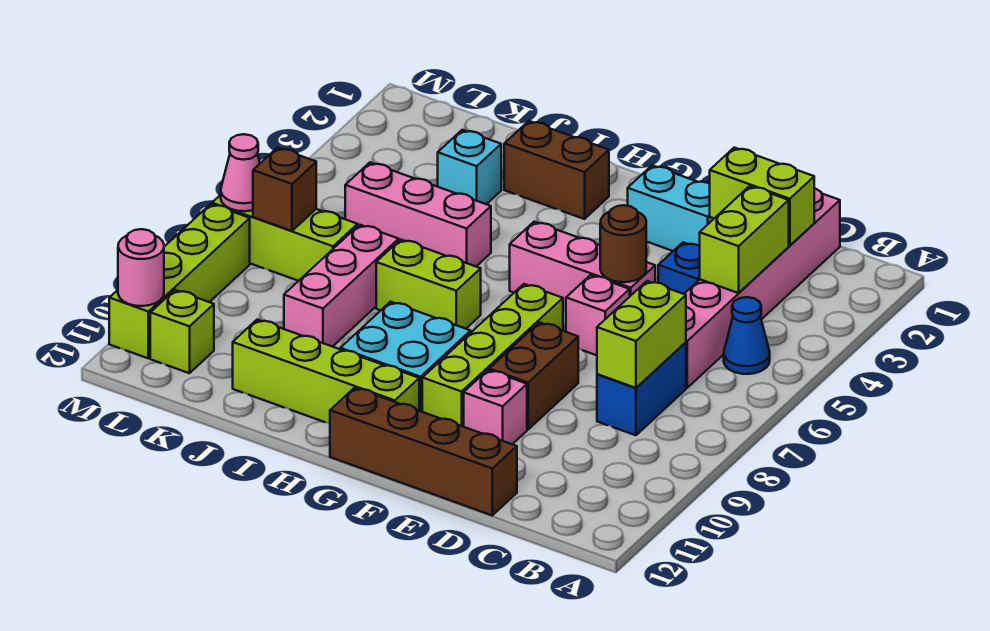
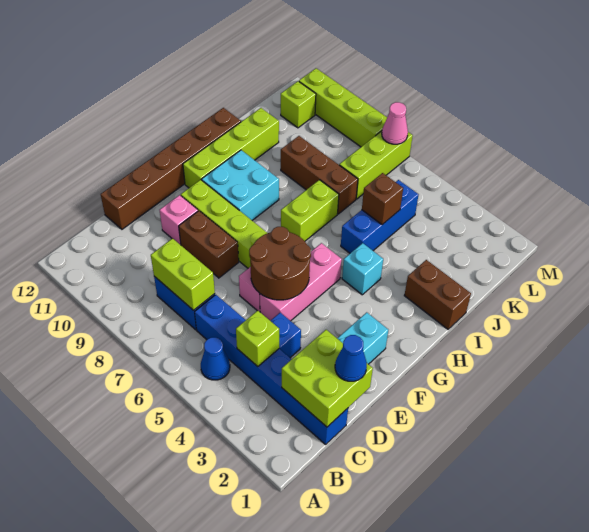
pink brick C1:C6 level 1 -> blue brick C1:C6 level 1
lime brick C2:D2 level 2 -> lime brick C1:D2 level 2
lime brick C3:C4 level 2 -> lime brick C4 level 2
none -> blue cone D1 level 3
brown brick D12:G12 level 1 -> brown brick D12:I12 level 1
brown round brick E5 level 2 -> brown round brick E5:F6 level 2
brown brick H2:I2 level 1 -> brown brick I1:I2 level 1
pink brick I5:K5 level 1 -> blue brick I5:K5 level 1
cyan brick J3 level 1 -> cyan brick H4 level 1
pink brick J7:J9 level 1 -> brown brick J7:J9 level 1
brown brick L7 level 2 -> brown brick J5 level 2
pink round brick M11 level 2 -> none

